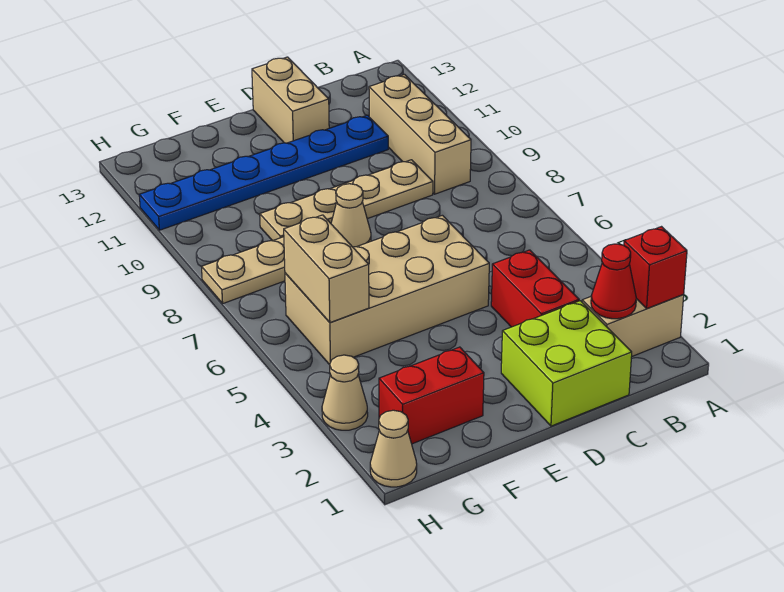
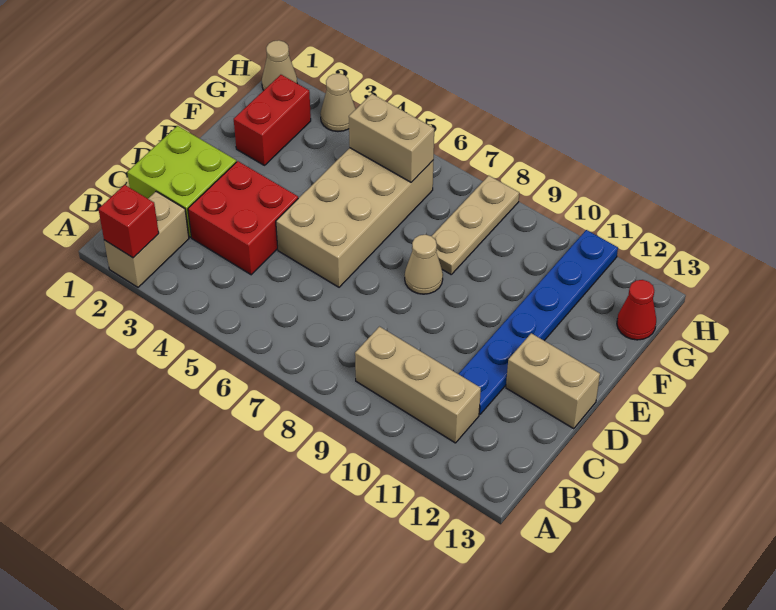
red cone B2 level 2 -> red cone G13 level 1
red brick C3:C4 level 1 -> red brick C3:D4 level 1
tan plate C9:F9 level 1 -> none

